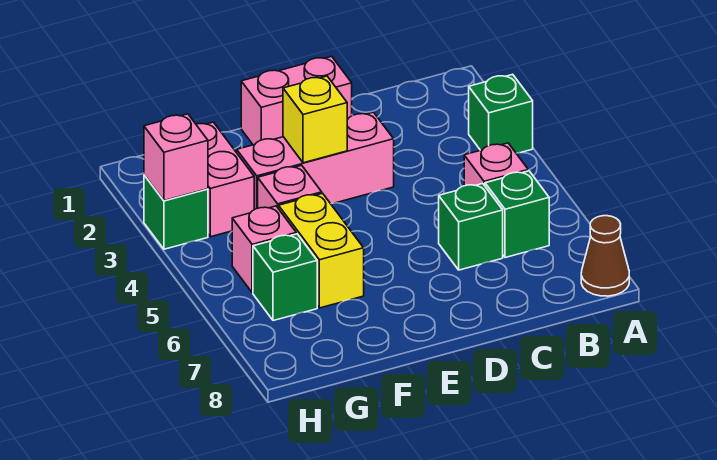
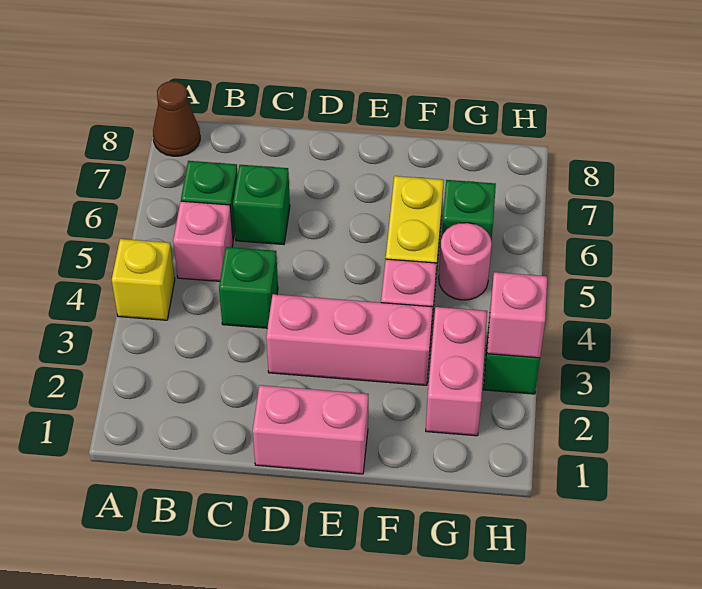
green brick A3 level 1 -> green brick C4 level 1
yellow brick E3 level 2 -> yellow brick A4 level 1
pink brick G5 level 1 -> pink round brick G5 level 1

